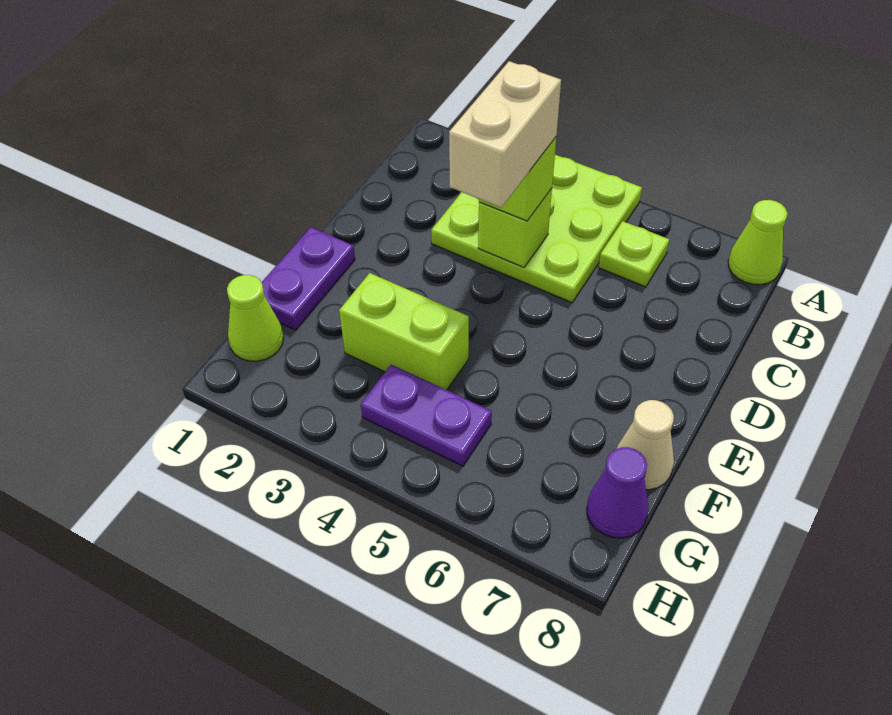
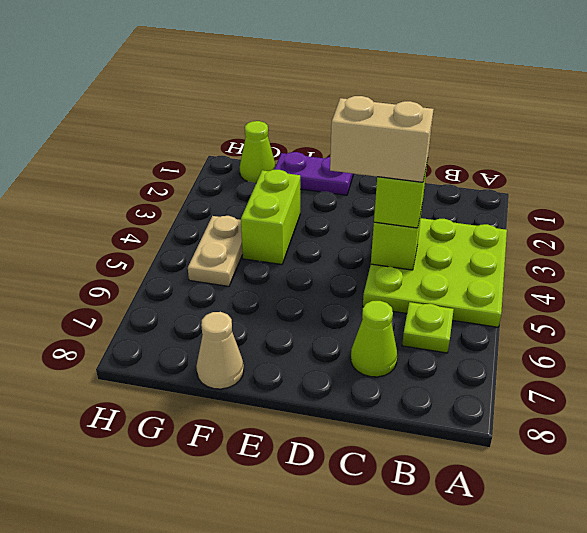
lime cone A8 level 1 -> lime cone C7 level 1
purple plate G4:G5 level 1 -> tan plate G4:G5 level 1
purple cone G8 level 1 -> none

